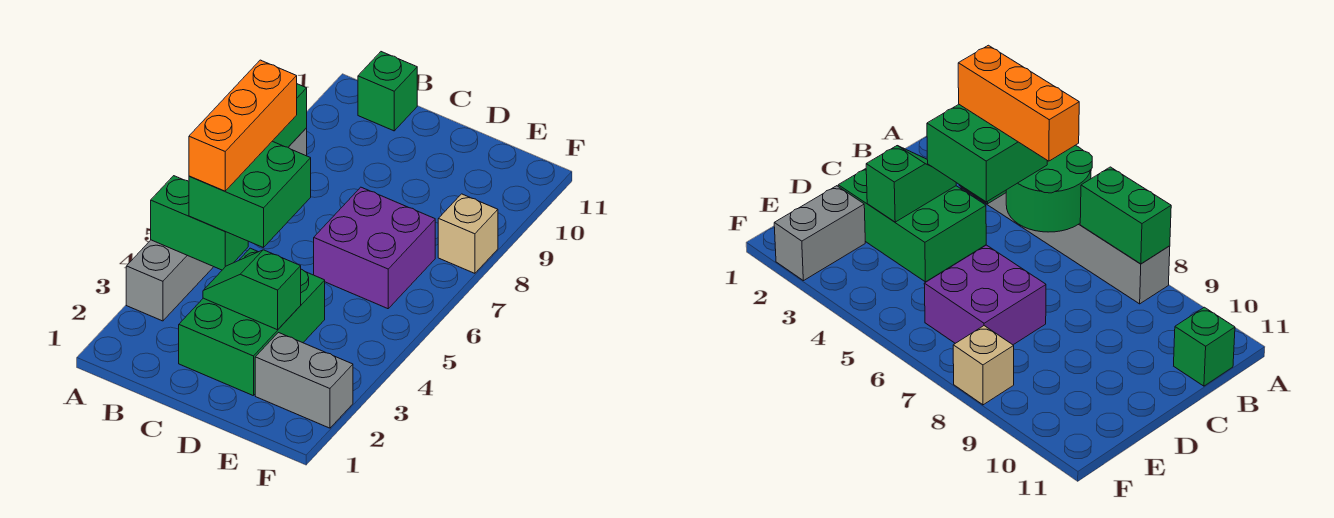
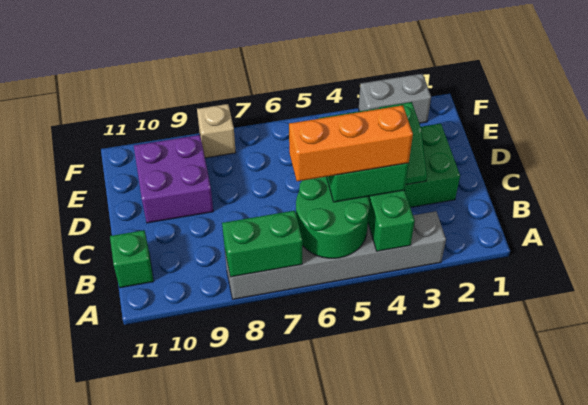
purple brick D6:E7 level 1 -> purple brick D9:E10 level 1
grey brick E2:F2 level 1 -> grey brick F2:F3 level 1

